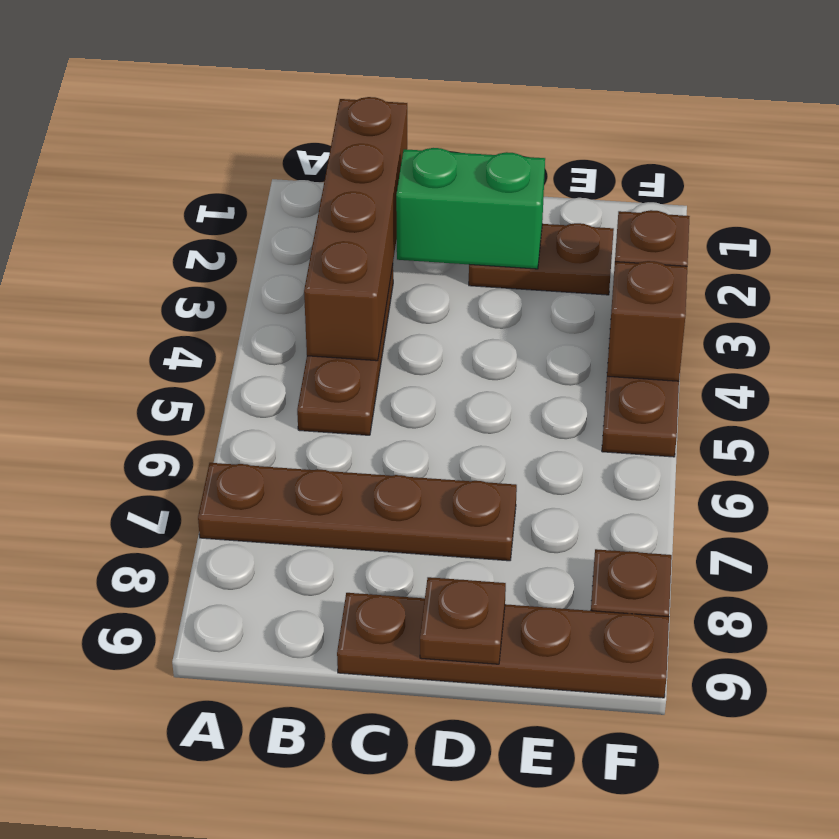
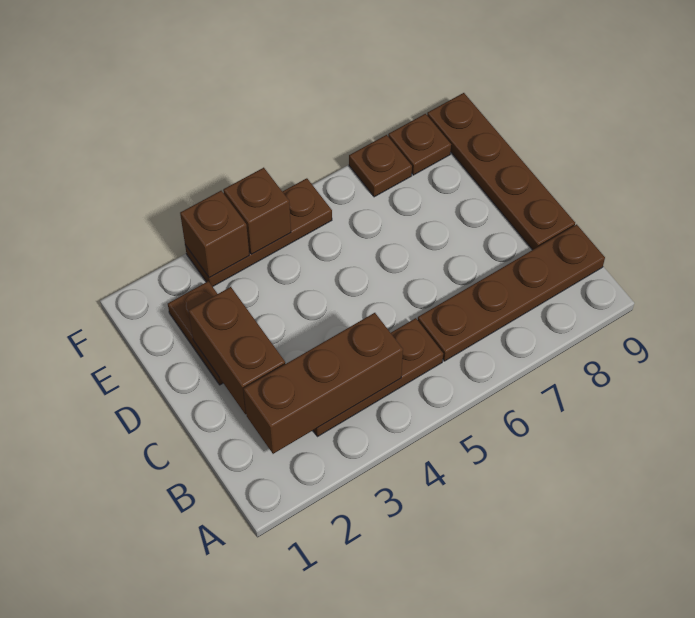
brown plate A7:D7 level 1 -> brown plate B6:B9 level 1
brown brick B1:B4 level 2 -> brown brick B2:B4 level 2
green brick C2:D2 level 2 -> brown brick C2:D2 level 2
brown plate D9 level 2 -> brown plate F7 level 1

